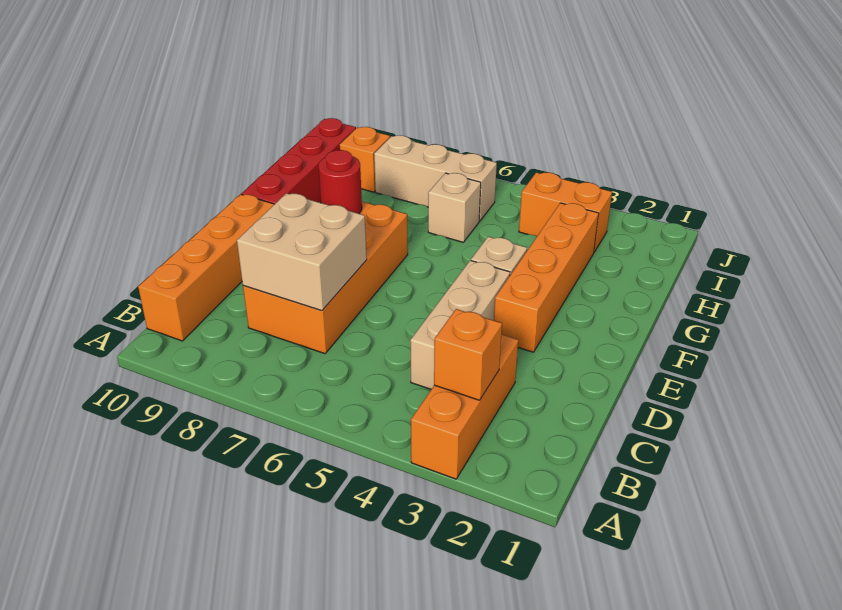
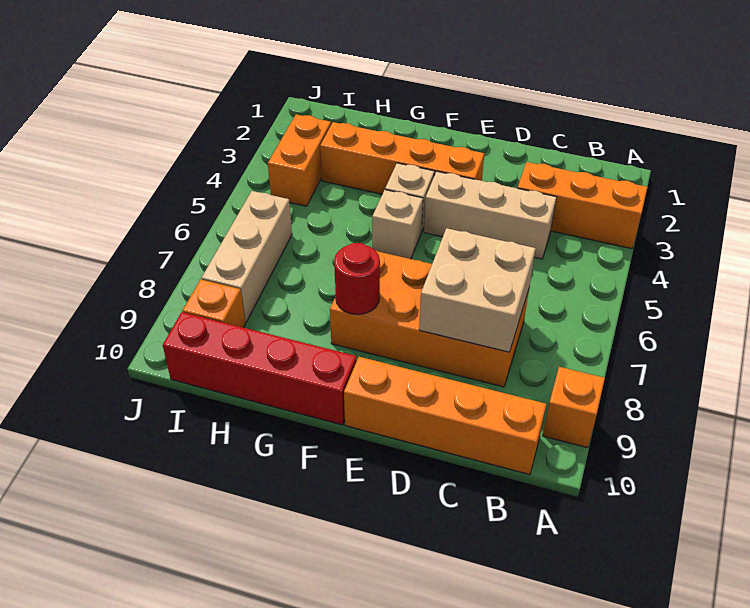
orange brick B3 level 2 -> orange brick A9 level 1
tan brick H6 level 1 -> tan brick F5 level 1

